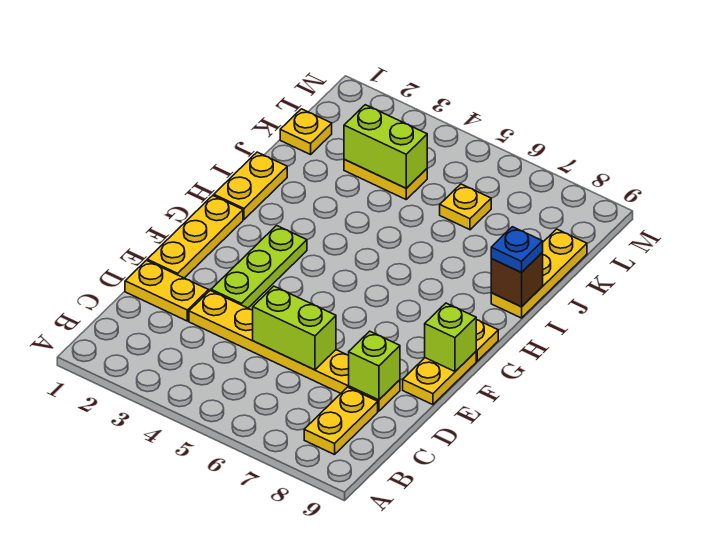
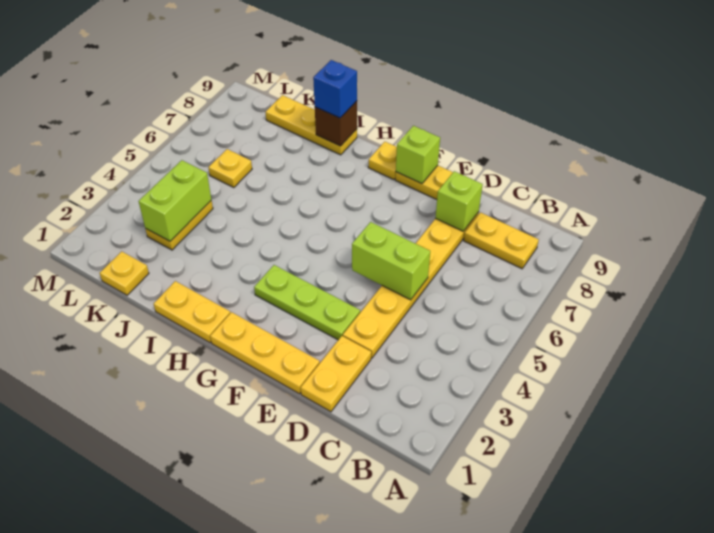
lime brick D5:D6 level 2 -> lime brick D5:E5 level 2
blue plate I9 level 3 -> blue brick I9 level 3

